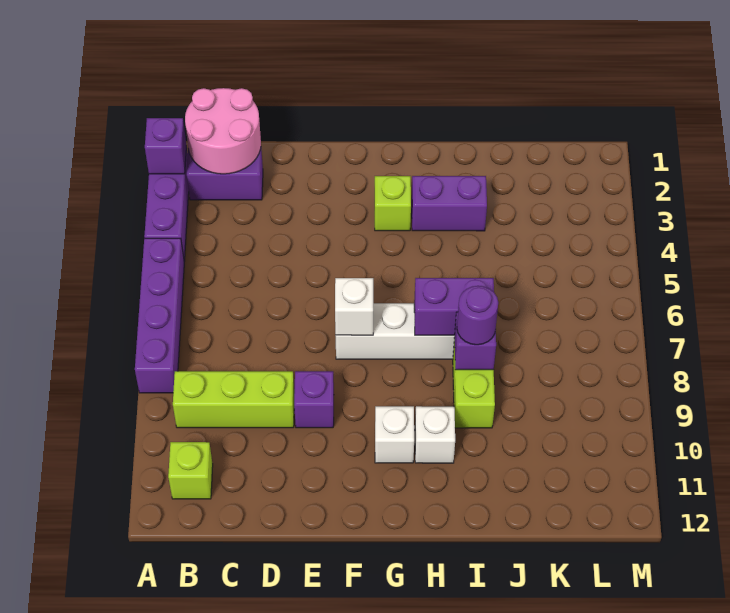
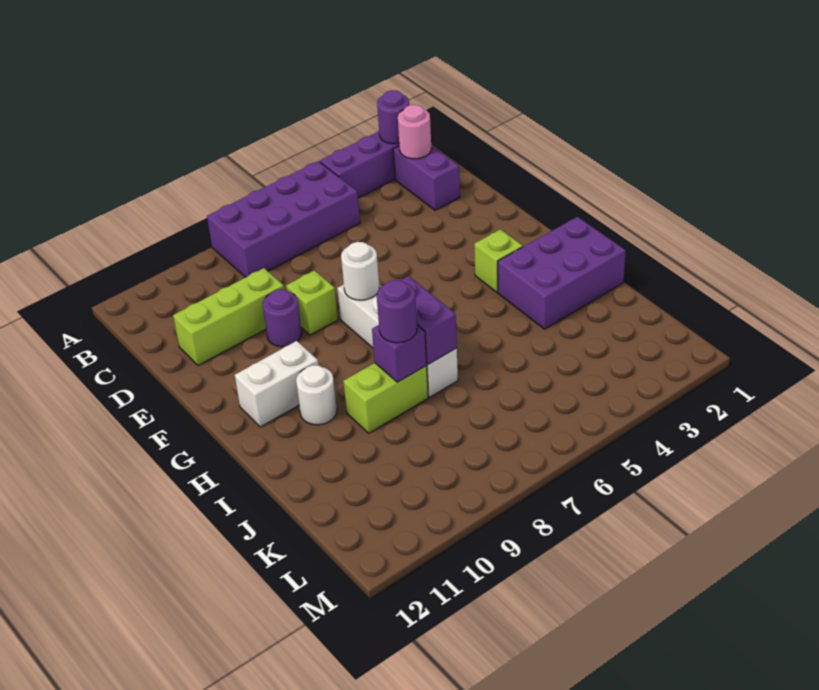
purple brick A2 level 2 -> purple round brick A2 level 2
purple brick A5:A8 level 1 -> purple brick A5:B8 level 1
pink round brick B1:C2 level 2 -> pink round brick B2 level 2
lime brick B9:D9 level 1 -> lime brick D9:D11 level 1
lime brick B11 level 1 -> lime brick E8 level 1
purple brick E9 level 1 -> purple round brick E9 level 1
white brick F7 level 2 -> white round brick F7 level 2
white brick G10 level 1 -> white brick G10:G11 level 1
purple brick H3:I3 level 1 -> purple brick H1:I3 level 1
white brick H10 level 1 -> white round brick H10 level 1

